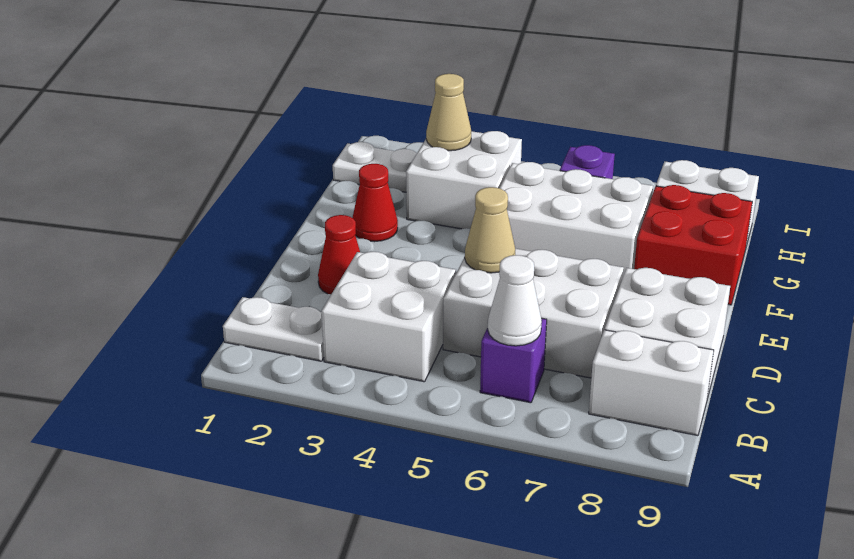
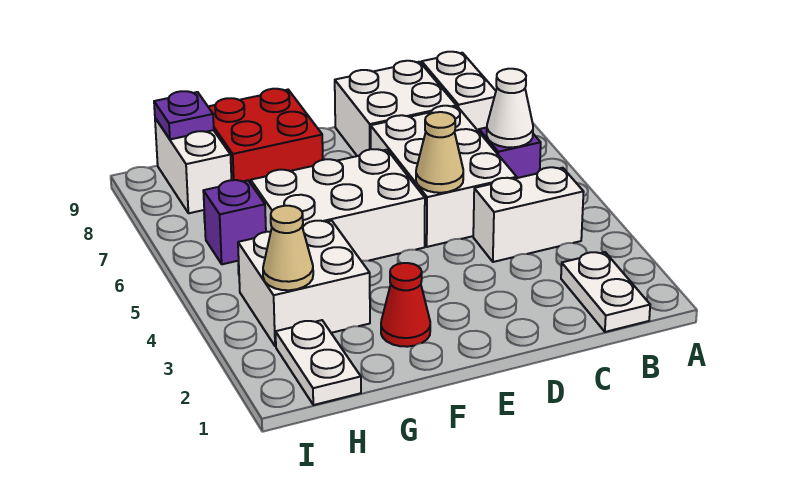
white brick B3:C4 level 1 -> white brick B4:C4 level 1
red cone D2 level 1 -> none
white brick F5:G7 level 1 -> white brick E5:G6 level 1
none -> purple plate H9 level 2

